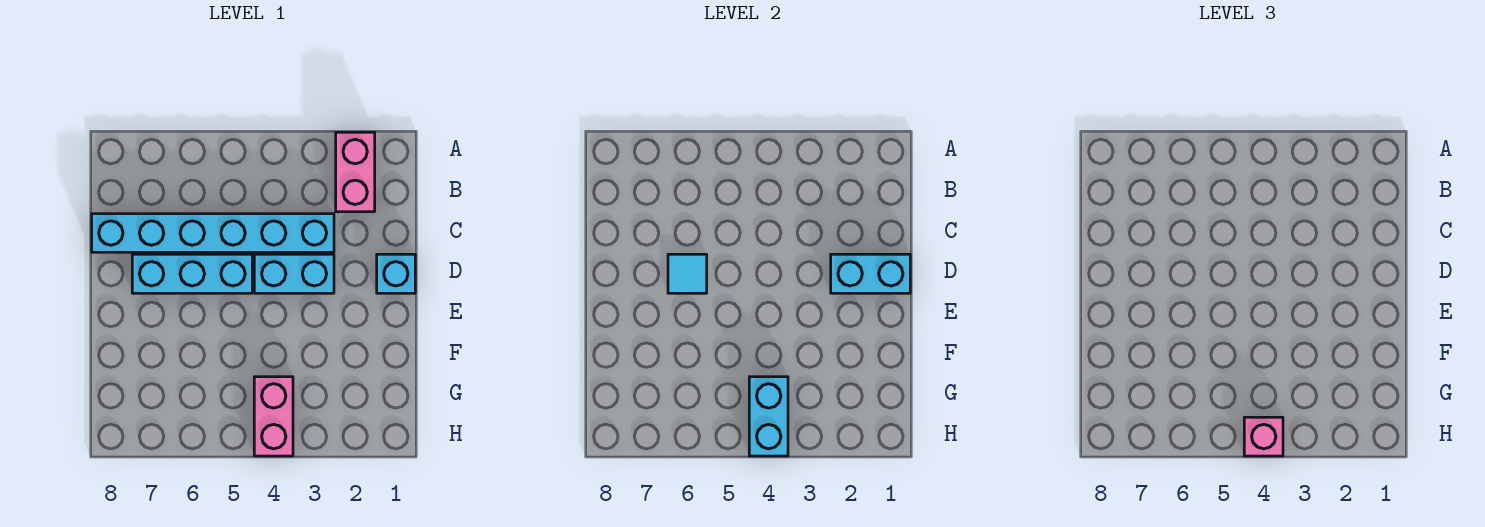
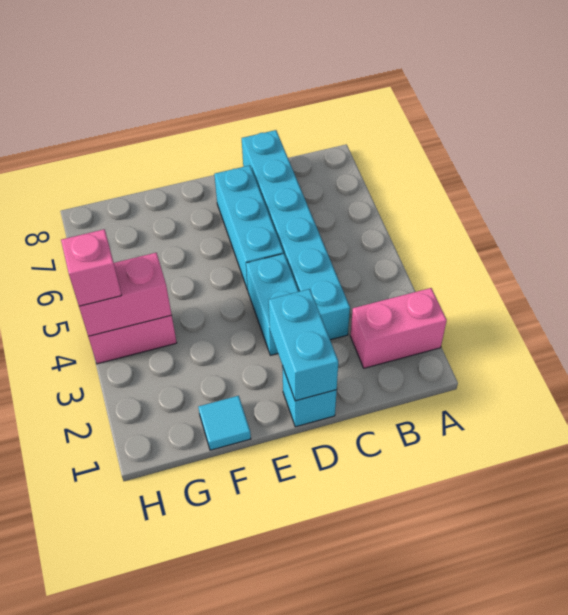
cyan tile D6 level 2 -> cyan tile F1 level 1
cyan brick G4:H4 level 2 -> pink brick G4:H4 level 2

